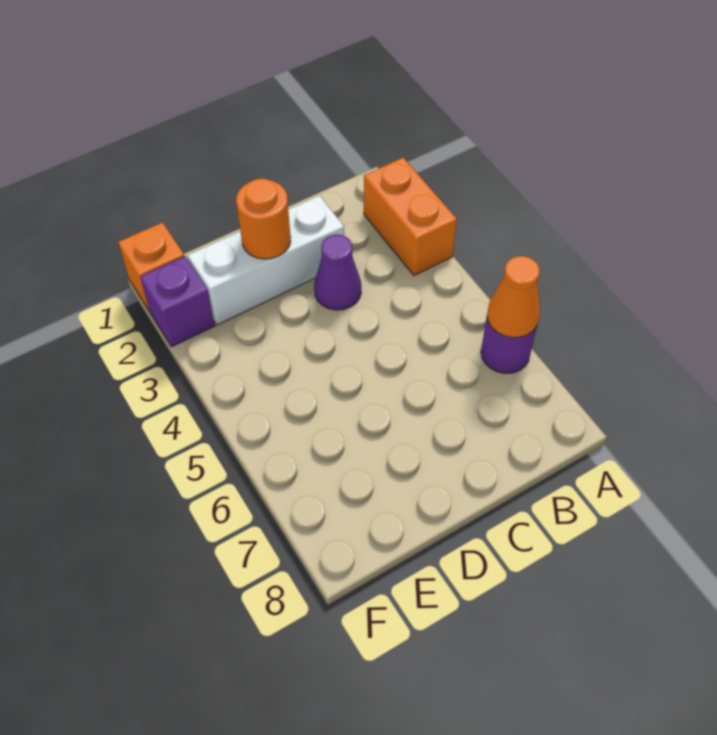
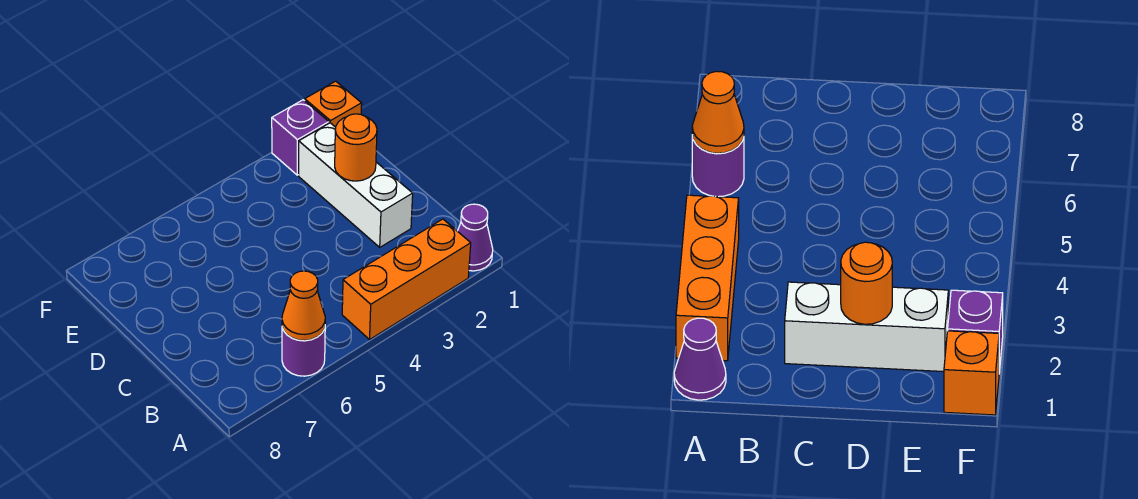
orange brick A2:A3 level 1 -> orange brick A2:A4 level 1
purple cone C3 level 1 -> purple cone A1 level 1

